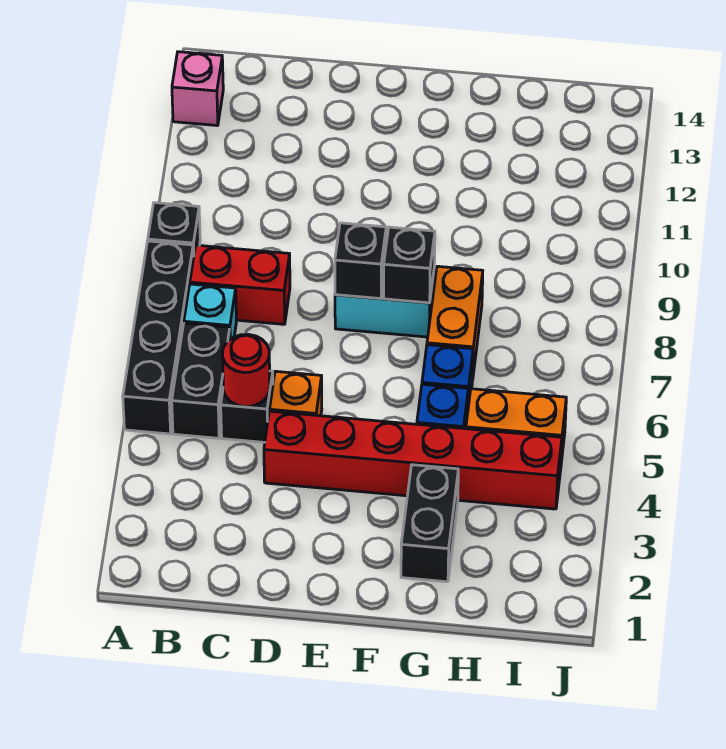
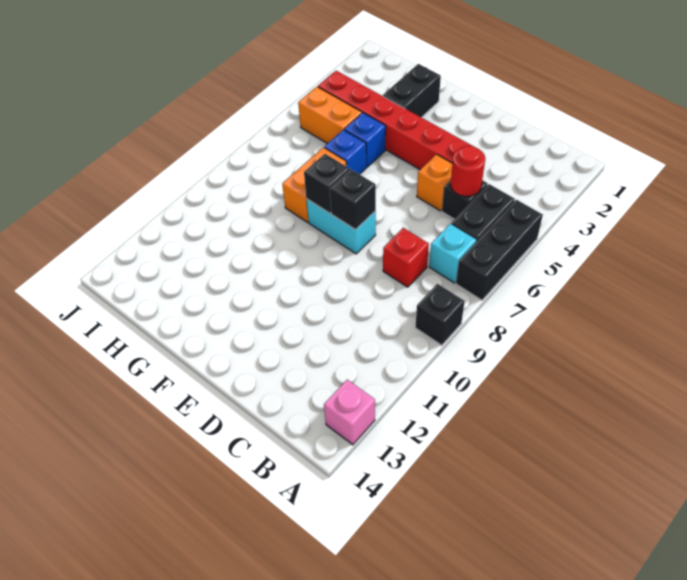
black brick A5:A8 level 1 -> black brick A5:A7 level 1
red brick B8:C8 level 1 -> red brick C8 level 1

